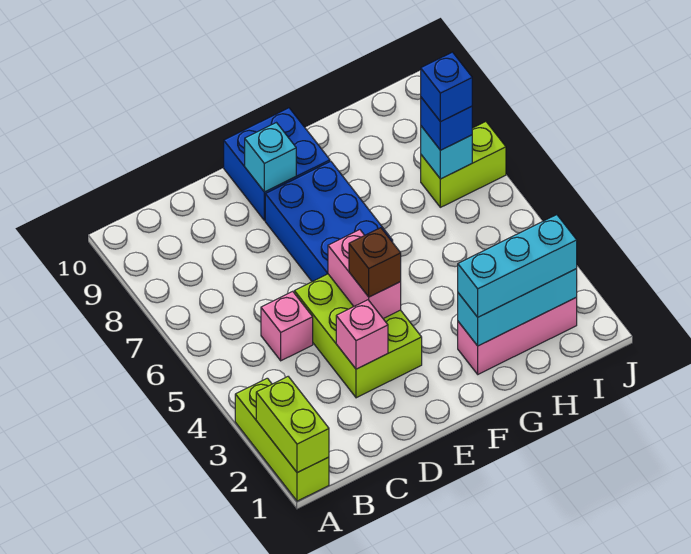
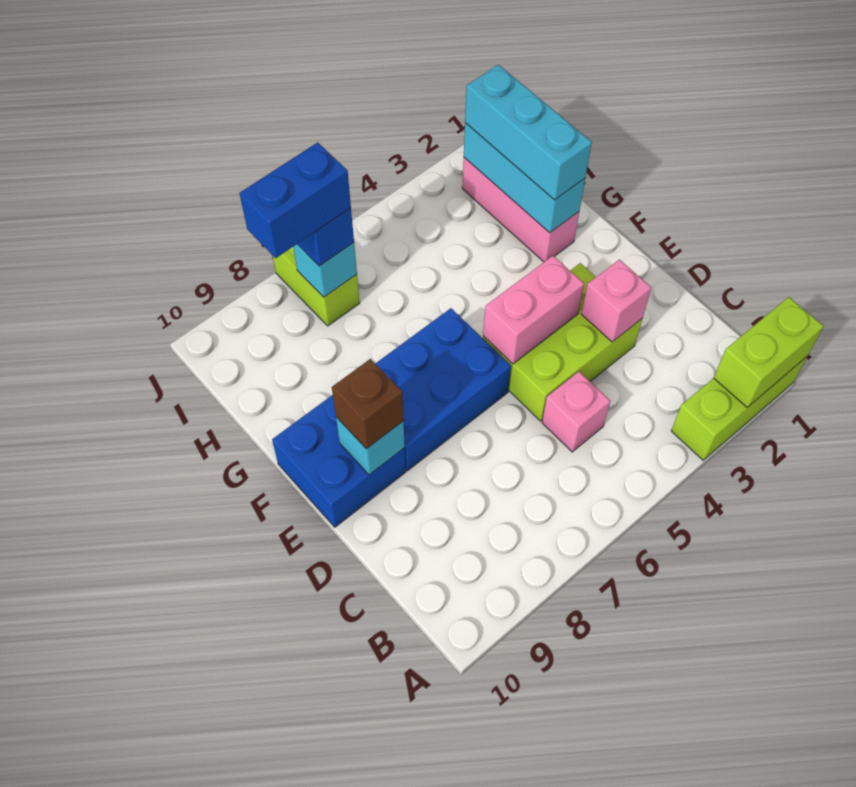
brown brick E4 level 3 -> brown brick E9 level 3
blue brick I7 level 4 -> blue brick I7:I8 level 4

